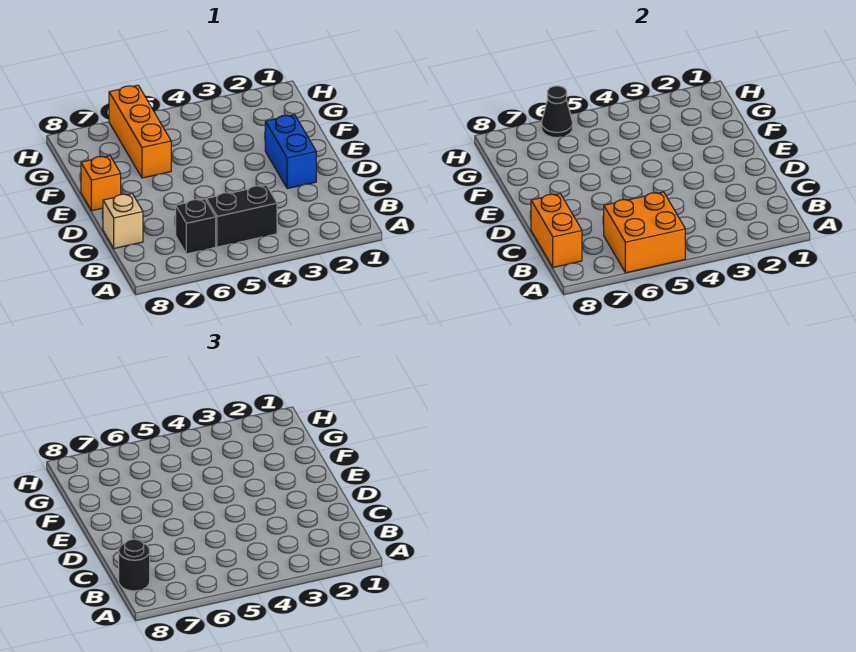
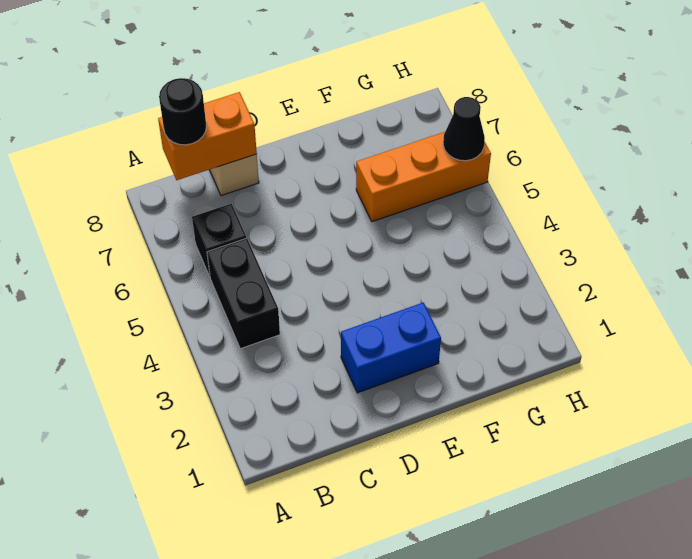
orange brick A5:B6 level 2 -> none
orange brick E8 level 1 -> none

